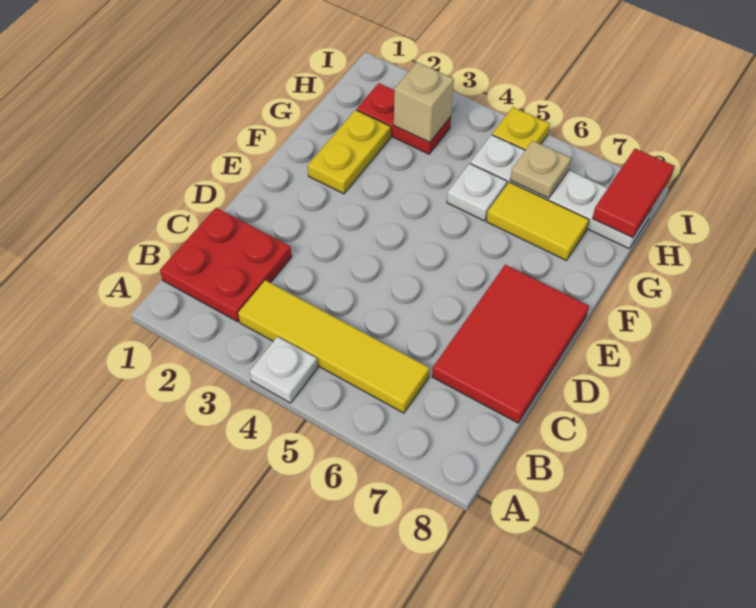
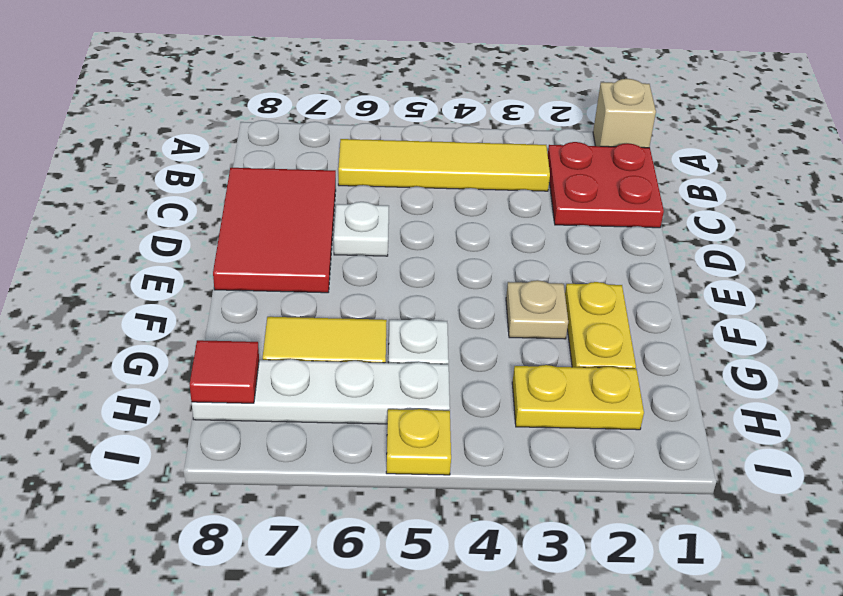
white plate A4 level 1 -> white plate D6 level 1
red plate H2:H3 level 1 -> yellow plate H2:H3 level 1
tan brick H3 level 2 -> tan brick A1 level 1
tan plate H6 level 2 -> tan plate F3 level 1
red tile H8:I8 level 2 -> red tile H8 level 2

